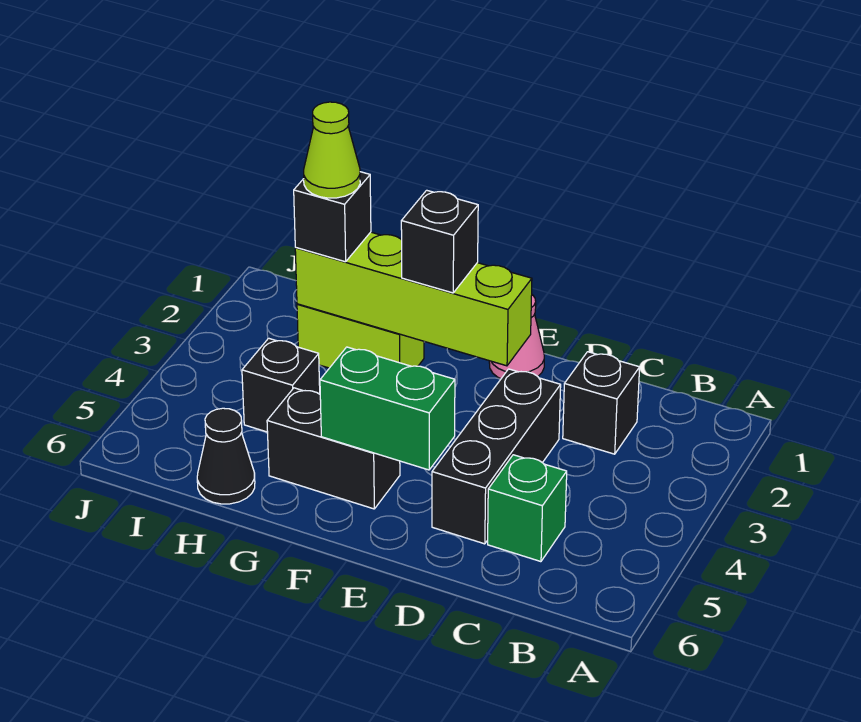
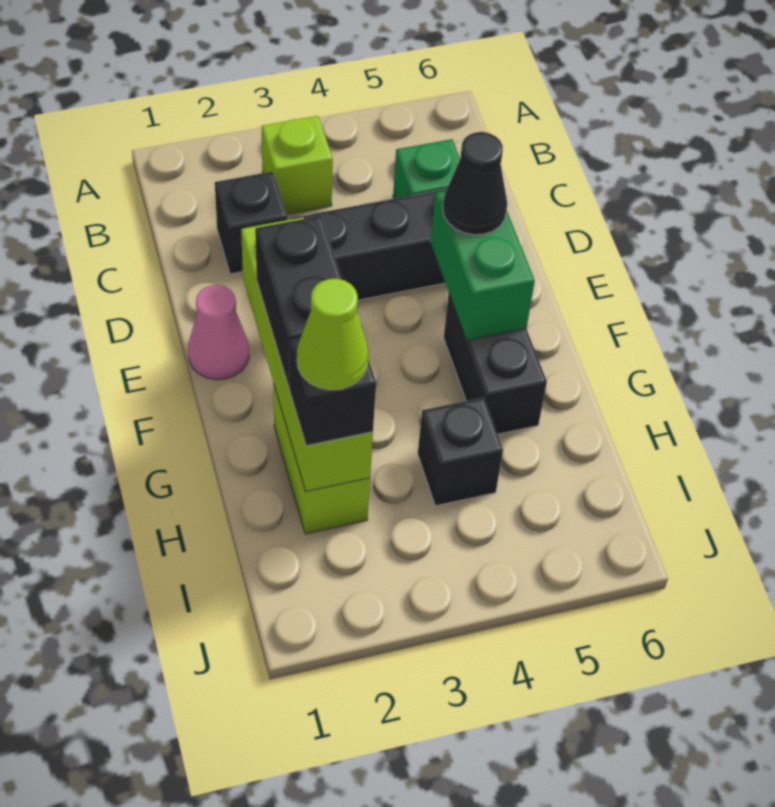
none -> lime brick B3 level 1
black brick F2 level 3 -> black brick F2:G2 level 3
black cone H6 level 1 -> black cone E5 level 3

